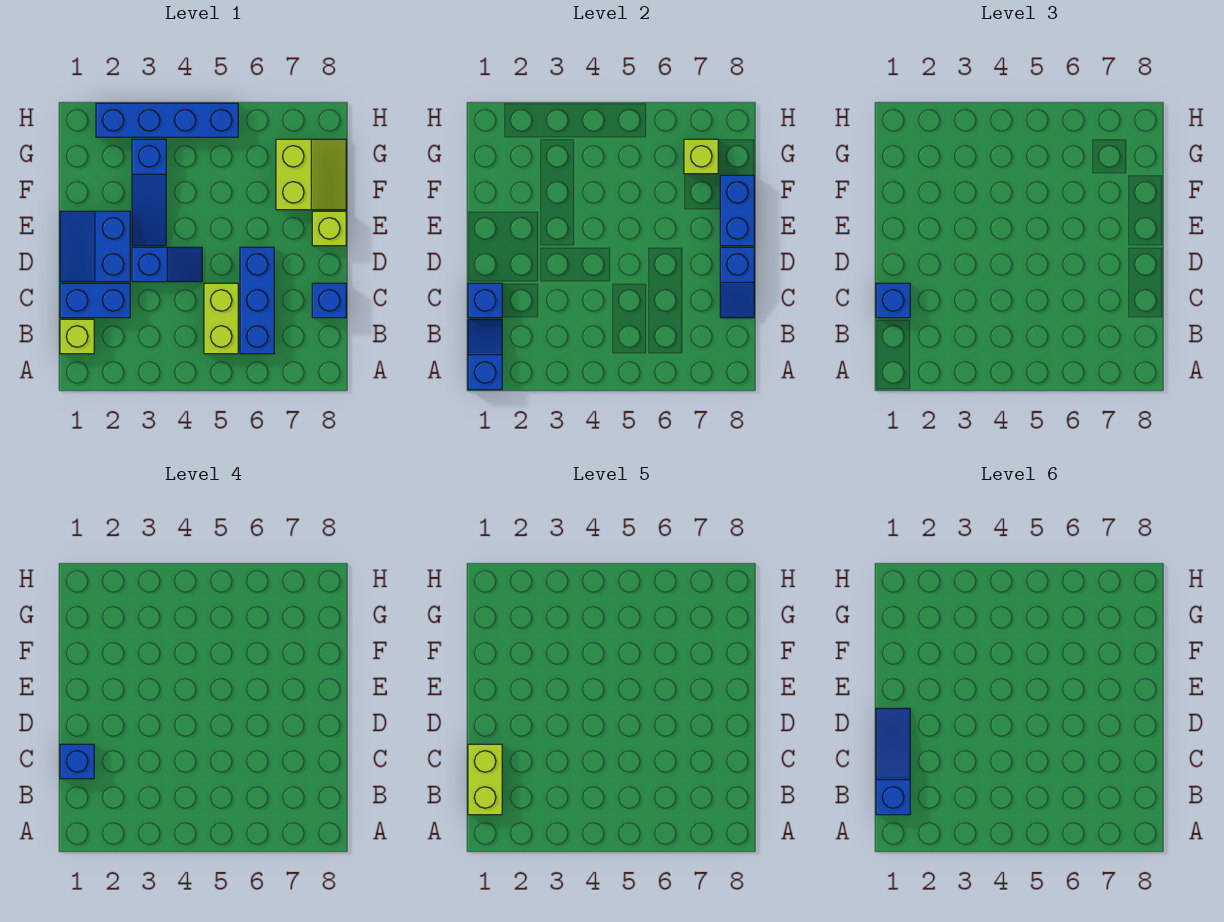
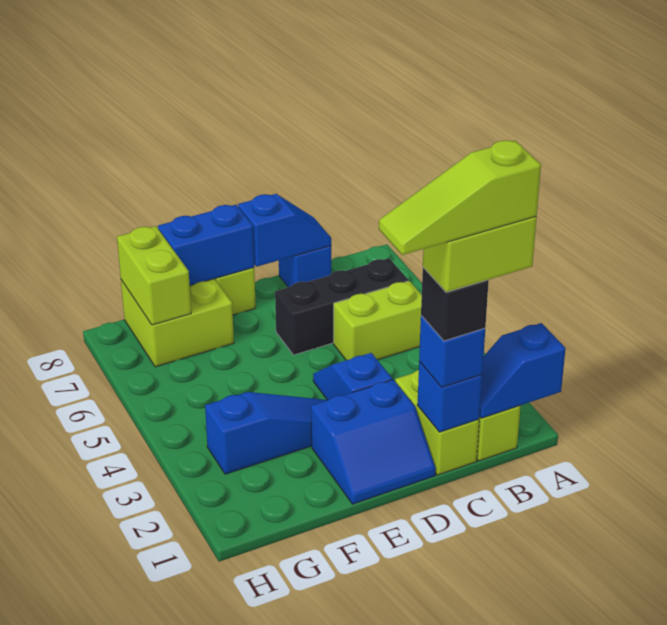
blue slope B1:D1 level 6 top B -> lime slope B1:D1 level 6 top B
blue brick B6:D6 level 1 -> black brick B6:D6 level 1
blue brick C1:C2 level 1 -> lime brick C1:C2 level 1
blue brick C1 level 4 -> black brick C1 level 4
lime slope F7:G8 level 1 top 7 -> lime brick F7:G8 level 1
lime brick G7 level 2 -> lime brick G7:G8 level 2
blue brick H2:H5 level 1 -> none

